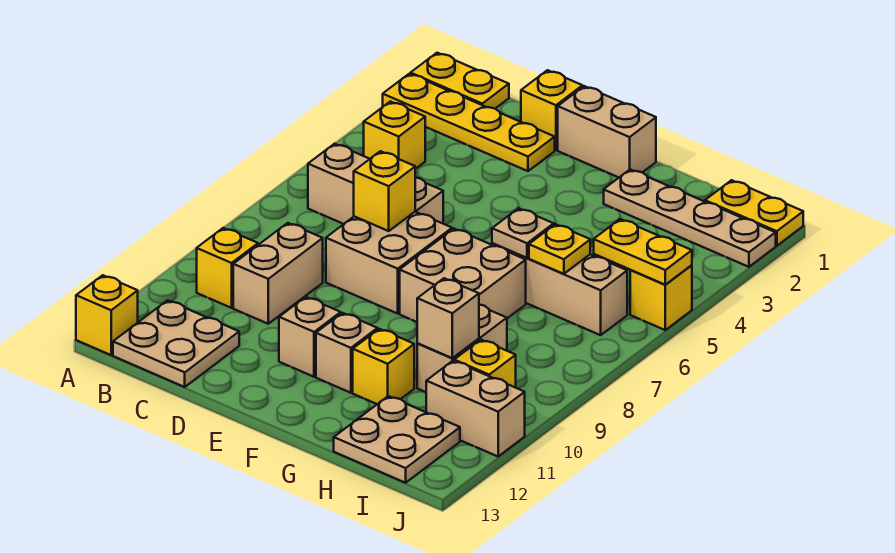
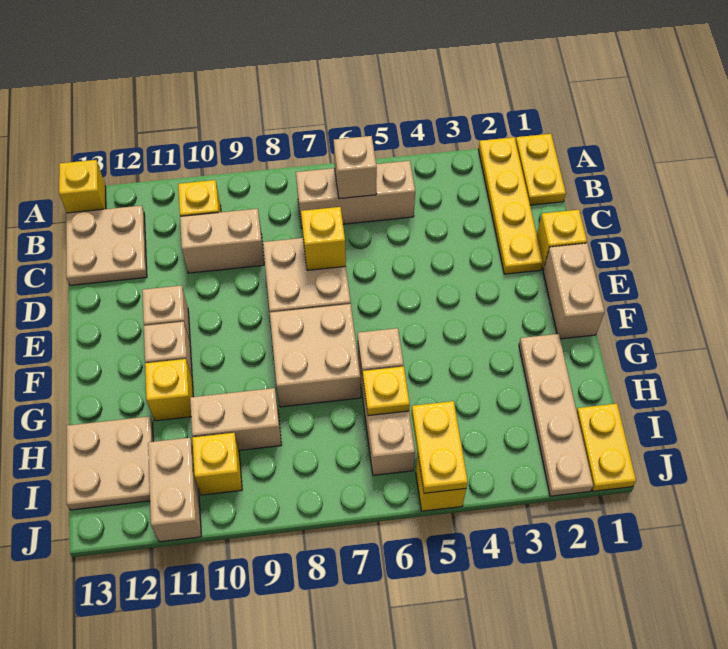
yellow brick B4 level 1 -> none
tan brick B6:D6 level 1 -> tan brick B5:B7 level 1
tan brick H10 level 2 -> tan brick B6 level 2

